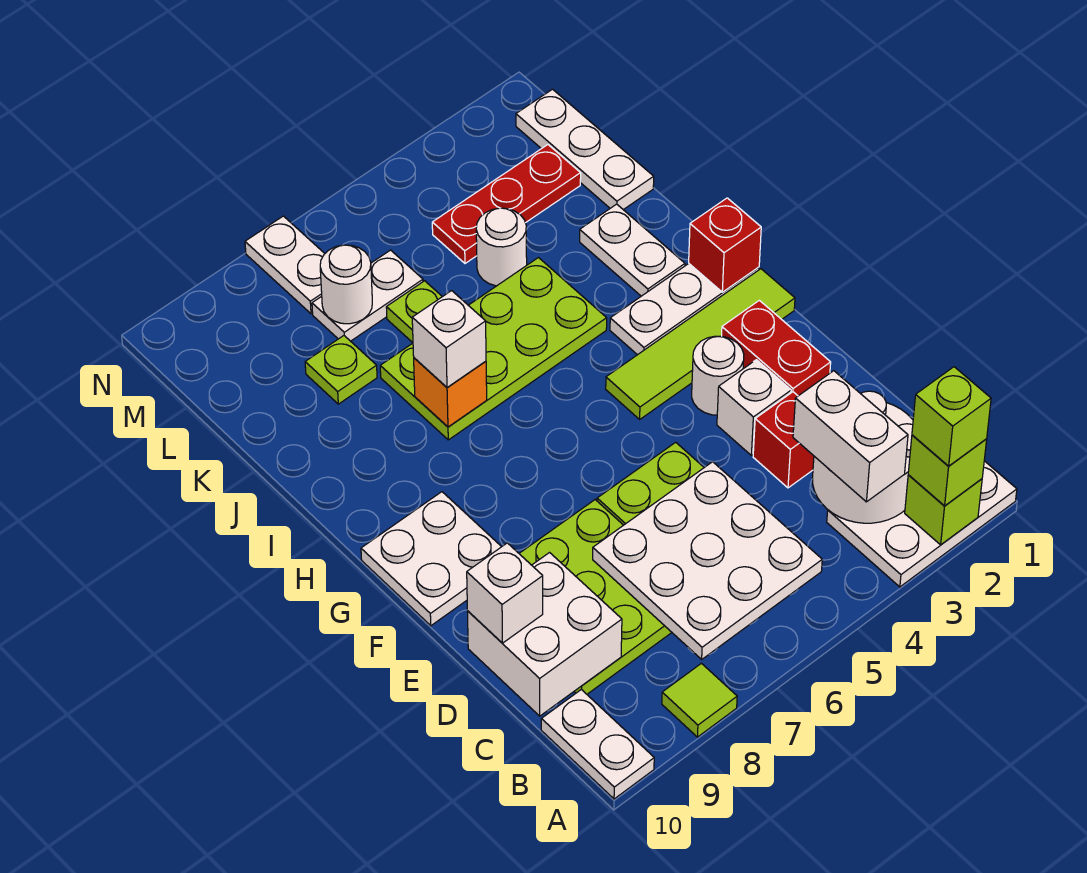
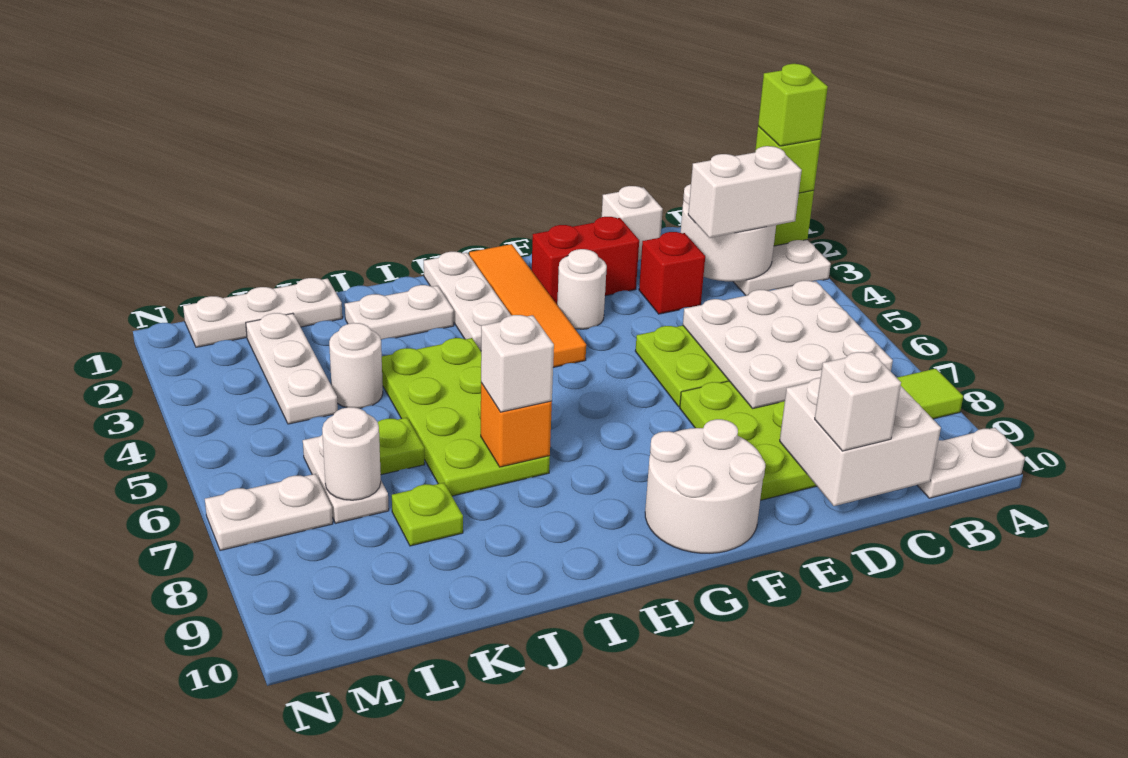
white brick E3 level 1 -> white brick D1 level 1
white plate F9:G10 level 1 -> white round brick F9:G10 level 1
lime tile G1:G4 level 1 -> orange tile G1:G4 level 1
red brick H1 level 2 -> none
red plate L2:L4 level 1 -> white plate L2:L4 level 1

